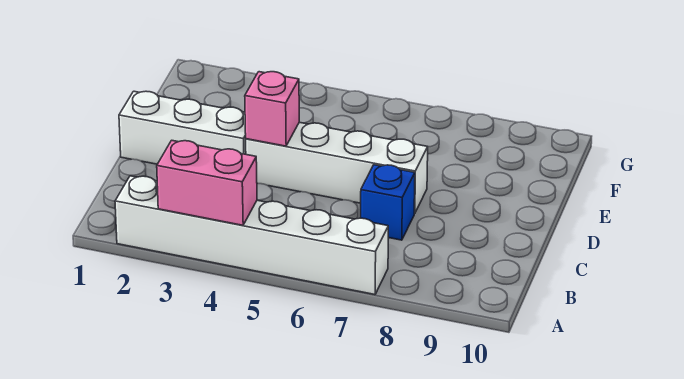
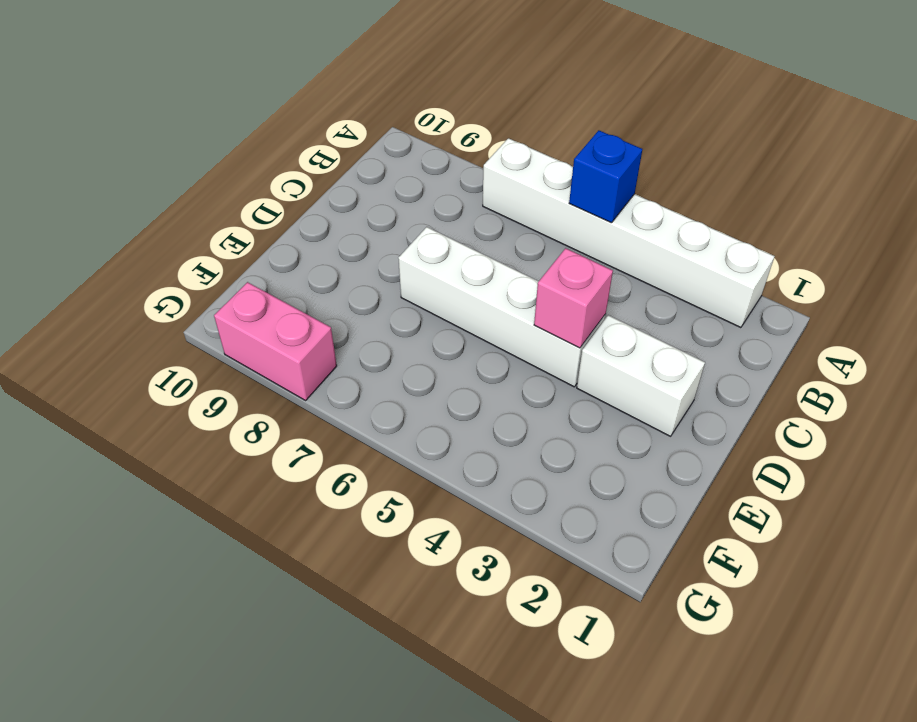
pink brick A3:A4 level 2 -> pink brick G8:G9 level 1
blue brick C7 level 1 -> blue brick A5 level 2
white brick D1:D3 level 1 -> white brick D2:D3 level 1

